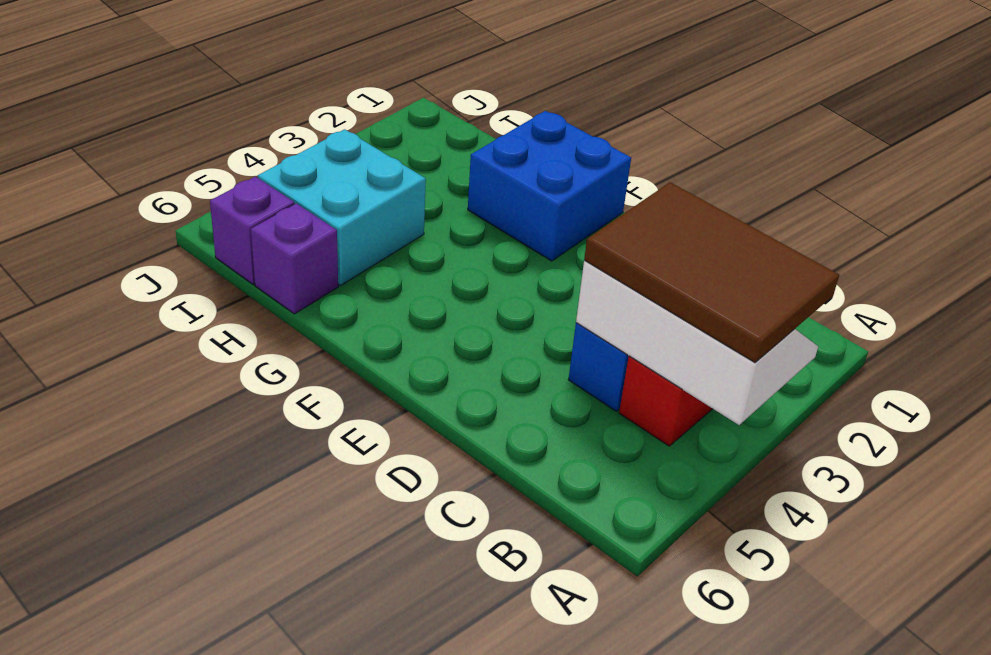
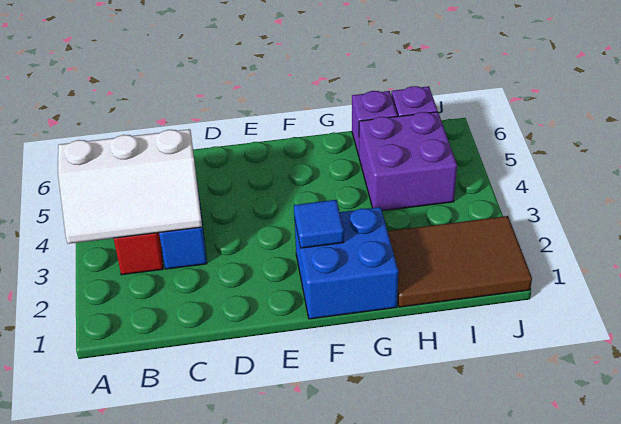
brown tile A3:C4 level 3 -> brown tile H1:J2 level 1
none -> blue tile F2 level 2
cyan brick H4:I5 level 1 -> purple brick H4:I5 level 1

